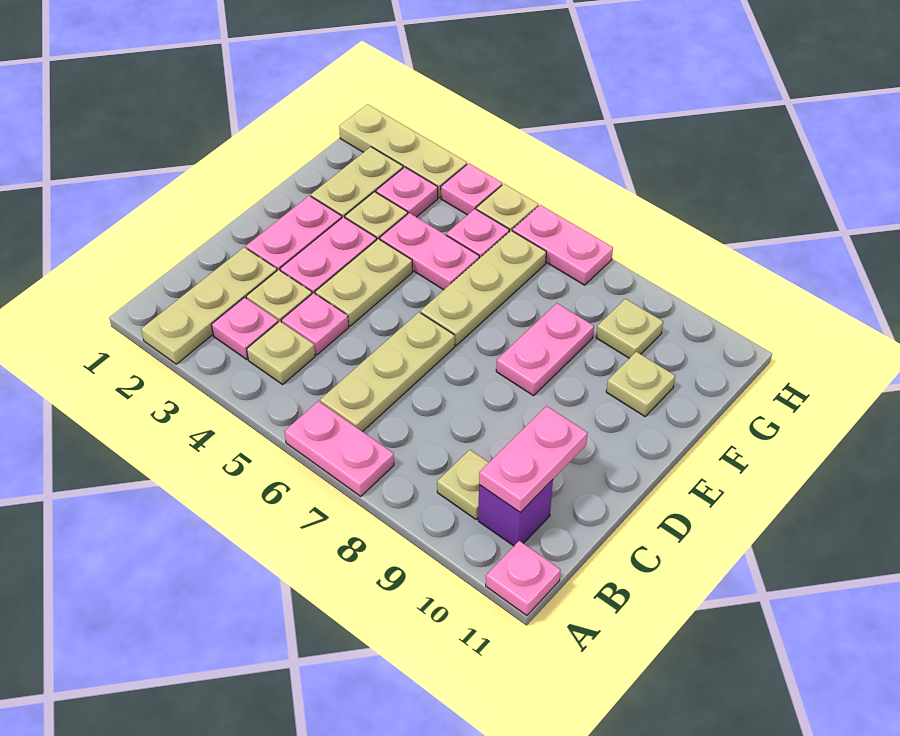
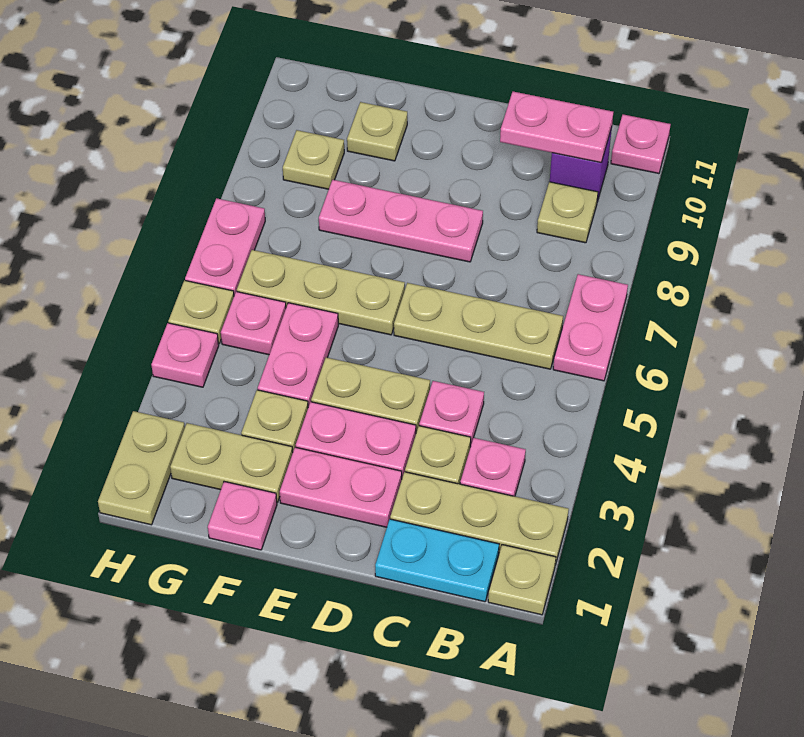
none -> cyan plate B1:C1 level 1
tan plate B4 level 1 -> tan plate A1 level 1
pink plate E8:F8 level 1 -> pink plate D8:F8 level 1
pink plate G3 level 1 -> pink plate F1 level 1
tan plate H1:H3 level 1 -> tan plate H1:H2 level 1

